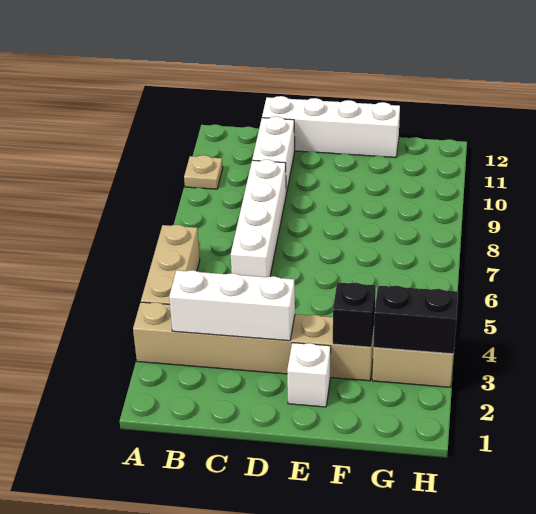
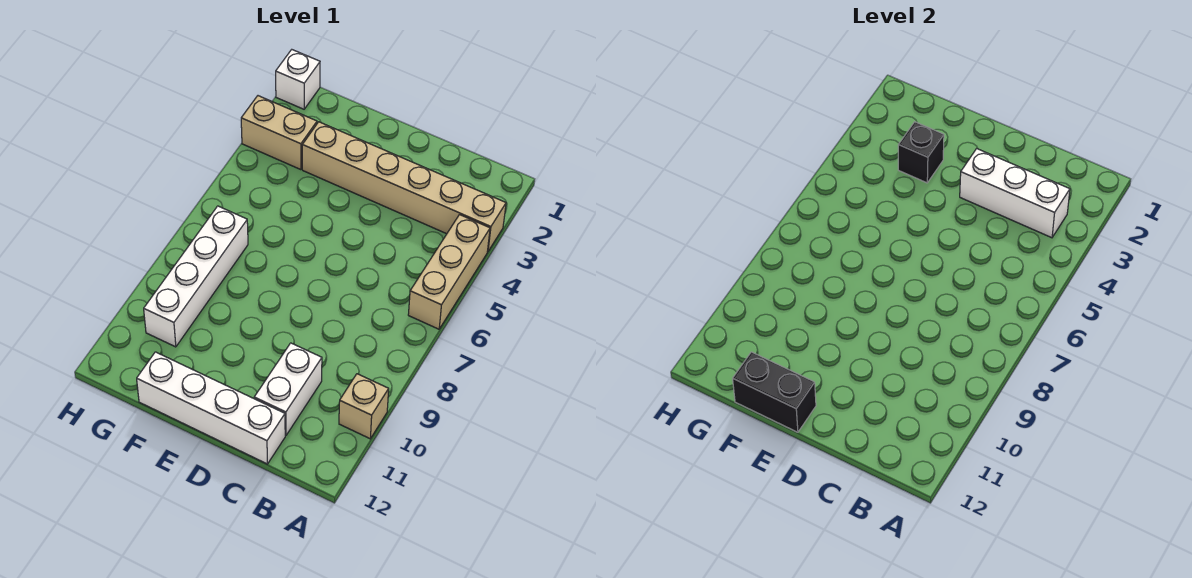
tan plate A10 level 1 -> tan brick A10 level 1
white brick C6:C9 level 1 -> white brick G7:G10 level 1
white brick E2 level 1 -> white brick H1 level 1
black brick G3:H3 level 2 -> black brick E12:F12 level 2

